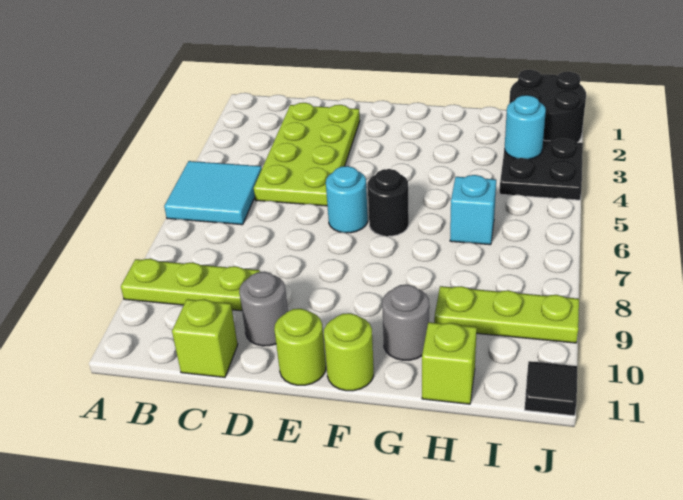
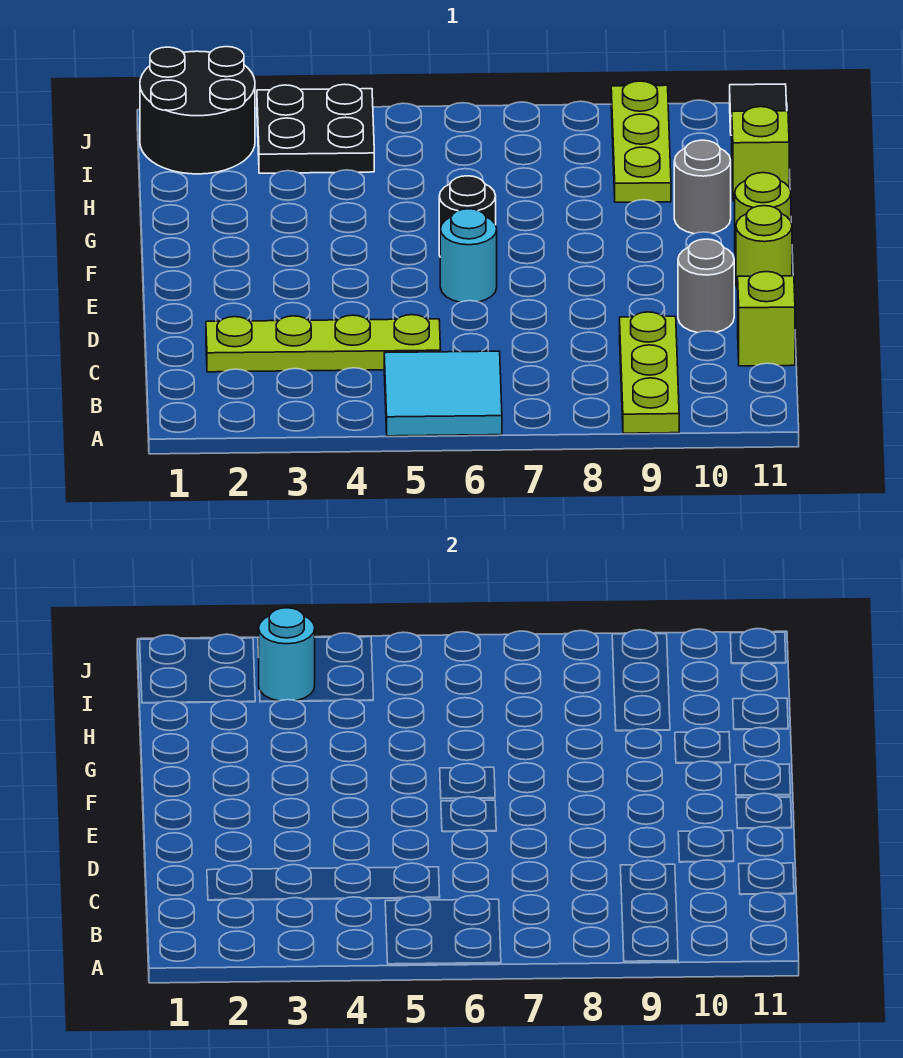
lime plate C2:D5 level 1 -> lime plate C2:C5 level 1
cyan brick H6 level 1 -> none

